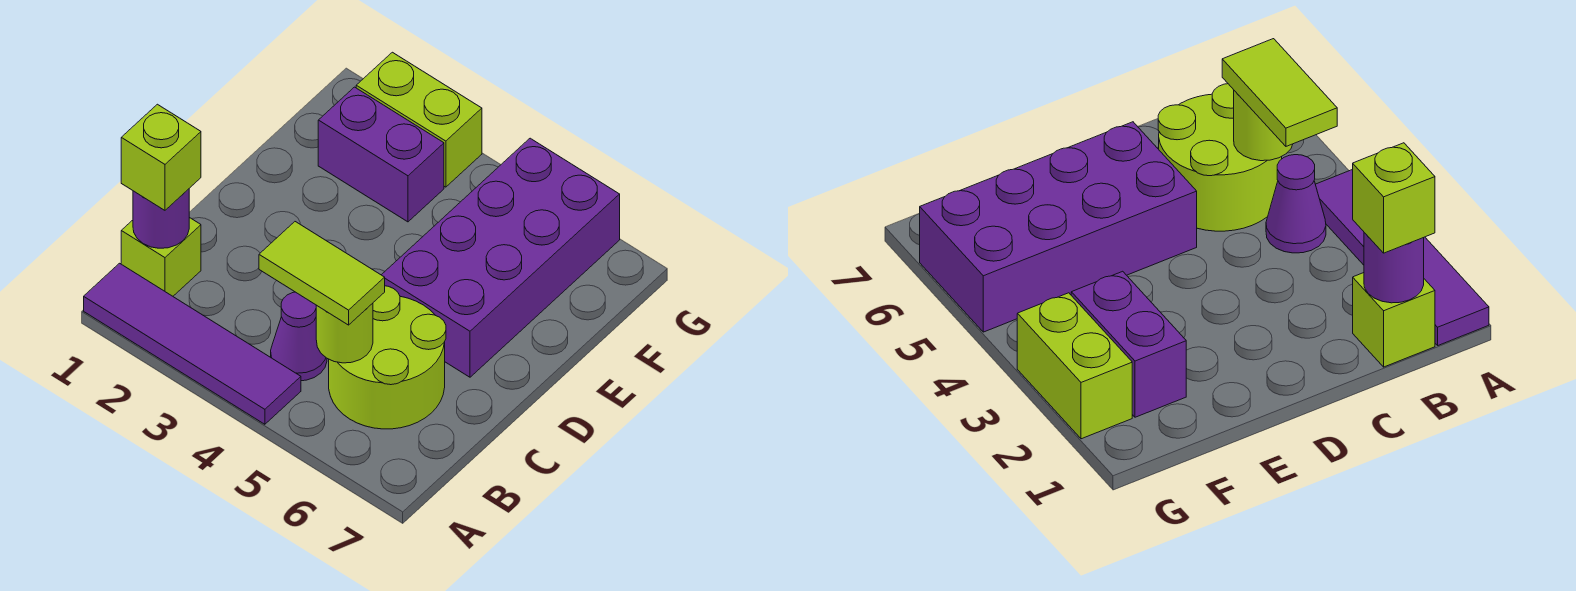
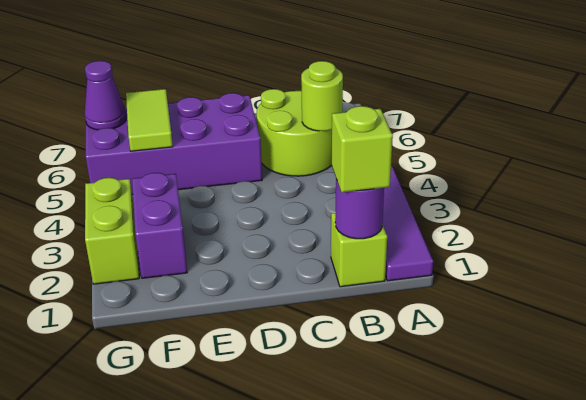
purple cone B4 level 1 -> purple cone G6 level 2
lime tile B4:B5 level 3 -> lime tile F5:F6 level 2

